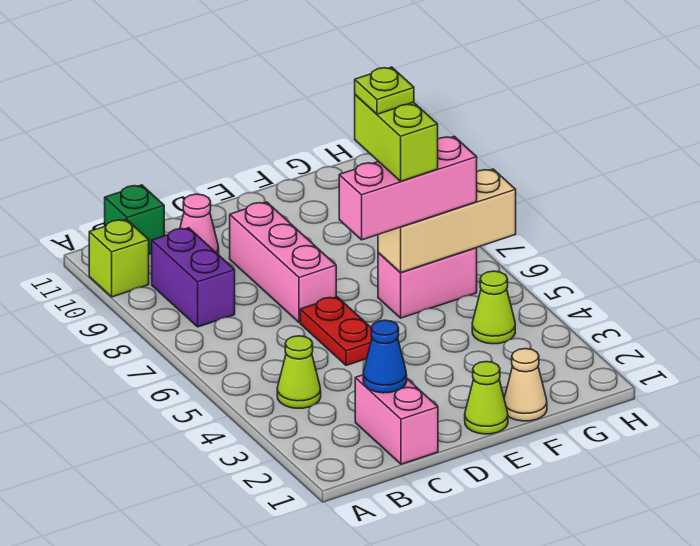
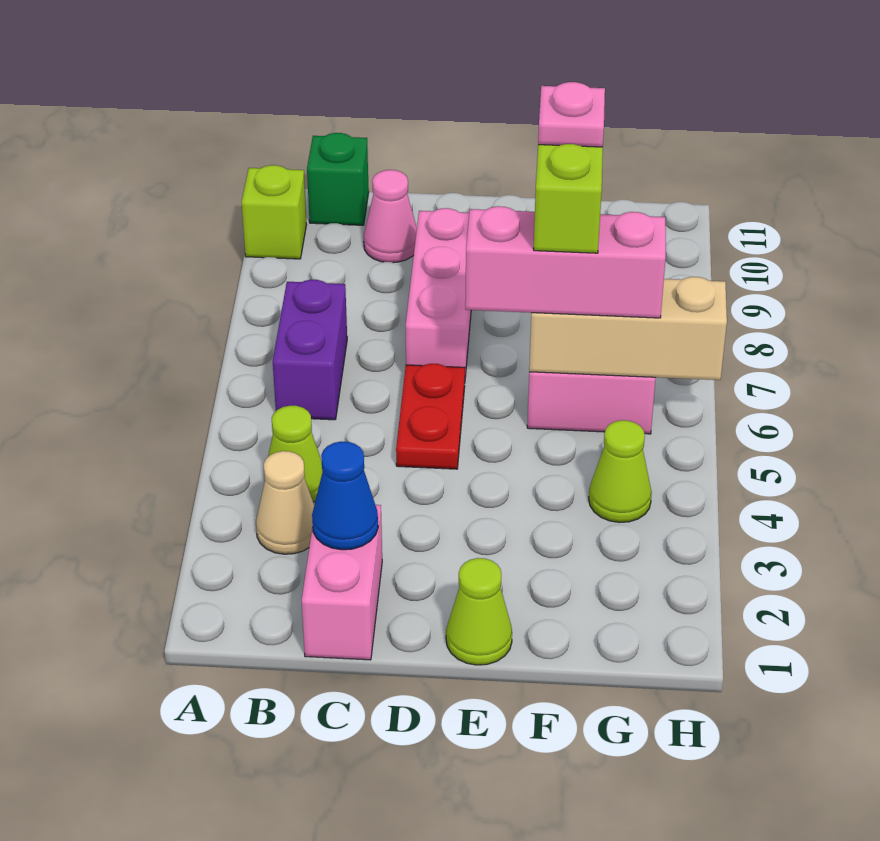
purple brick B8:B9 level 1 -> purple brick B6:B7 level 1
tan cone F1 level 1 -> tan cone B3 level 1
lime plate F7 level 5 -> pink plate F7 level 5

